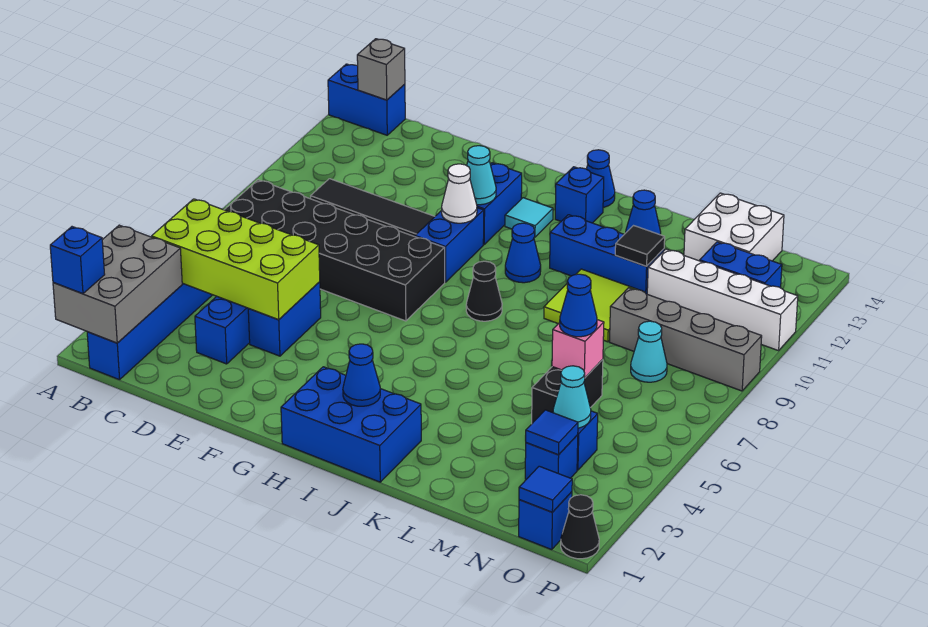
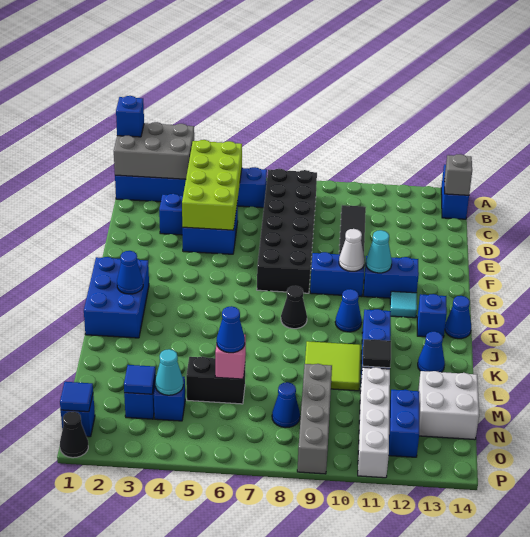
cyan cone N8 level 1 -> blue cone N8 level 1

